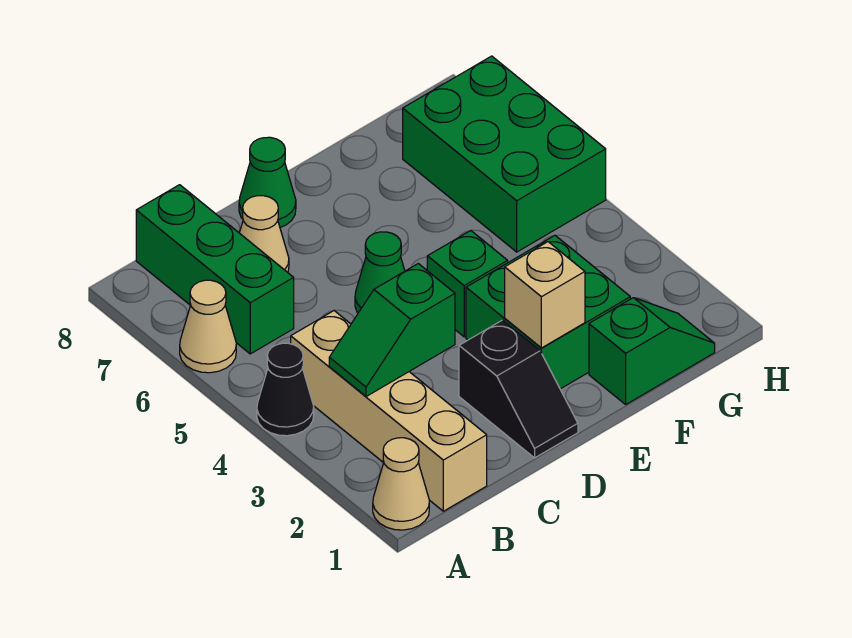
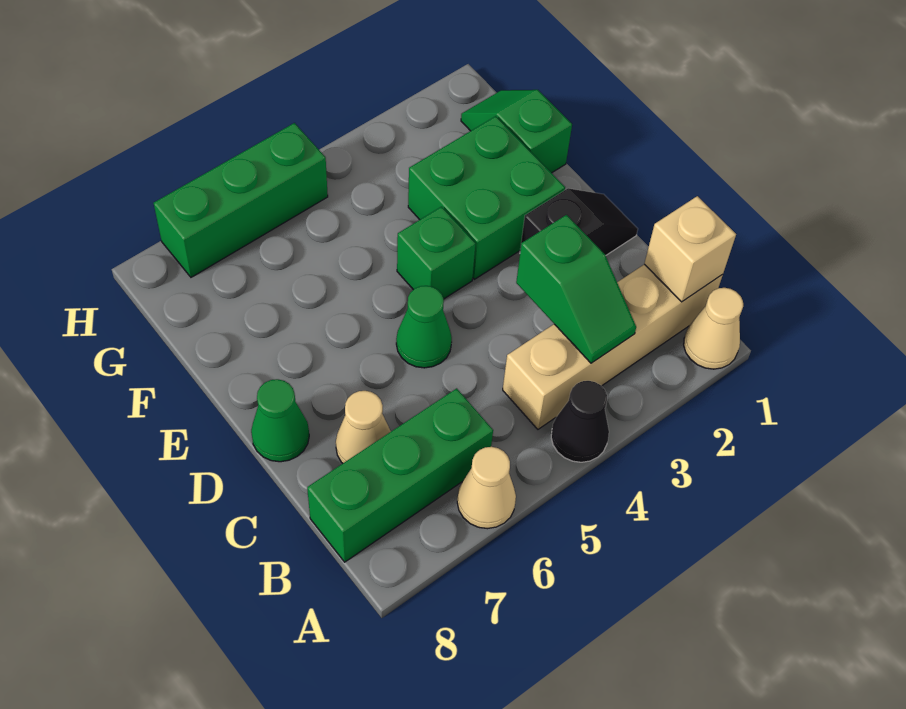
tan brick E2 level 2 -> tan brick B1 level 2
green brick G5:H7 level 1 -> green brick H5:H7 level 1

